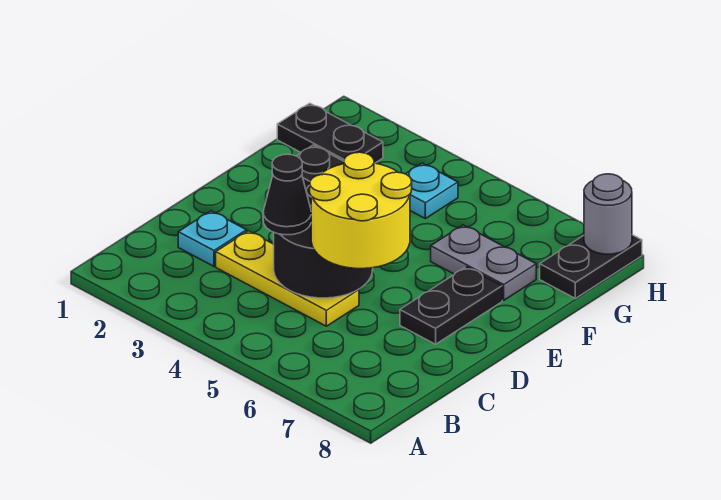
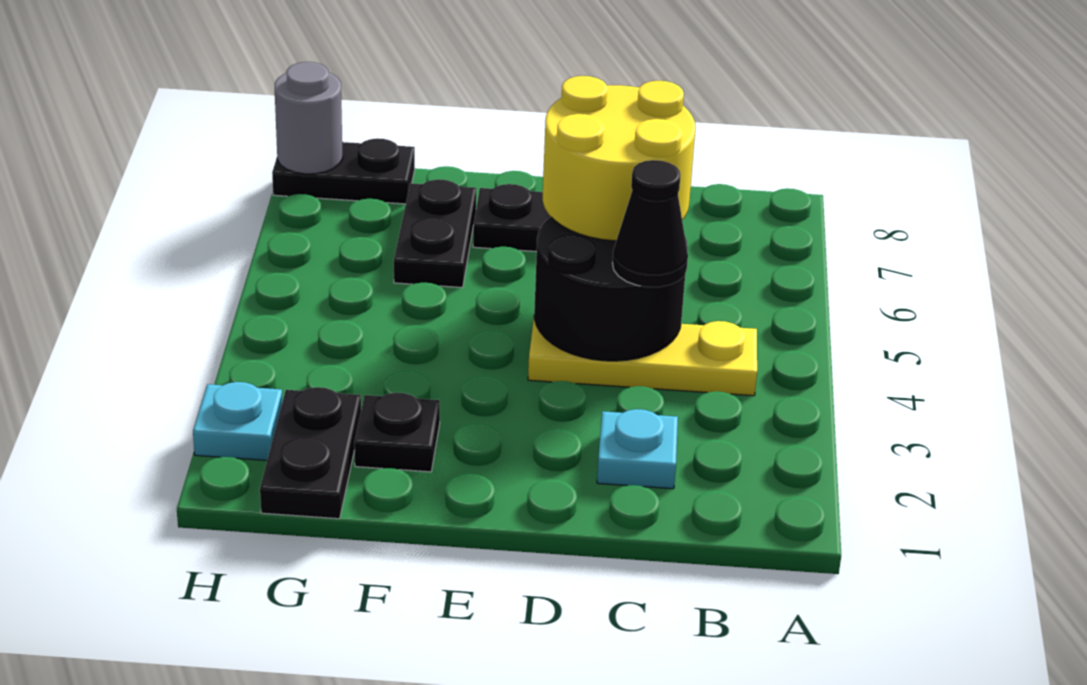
yellow plate C3:C5 level 1 -> yellow plate B4:D4 level 1
grey plate F6:F7 level 1 -> black plate F6:F7 level 1
cyan plate G4 level 1 -> cyan plate H2 level 1

